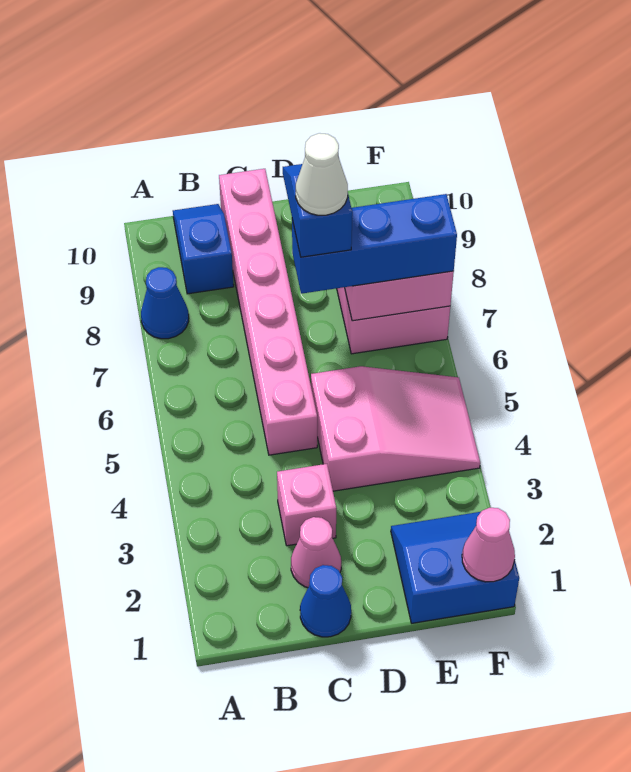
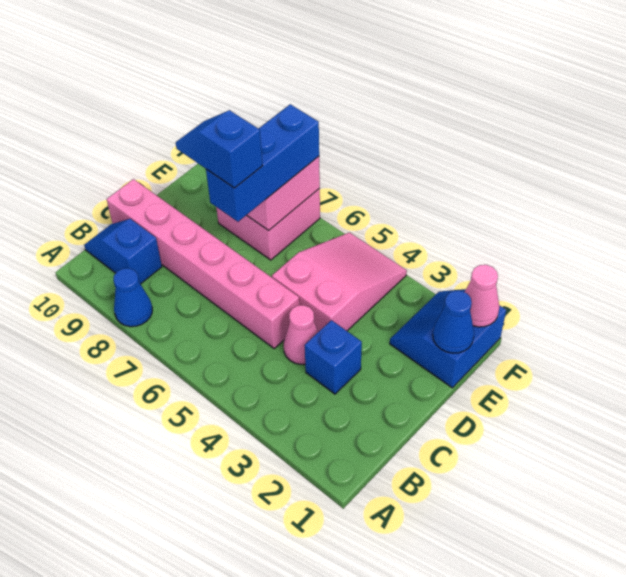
blue cone C1 level 1 -> blue cone E1 level 2
pink cone C2 level 1 -> pink cone C4 level 1
pink brick C3 level 1 -> blue brick C3 level 1
white cone D7 level 5 -> none

